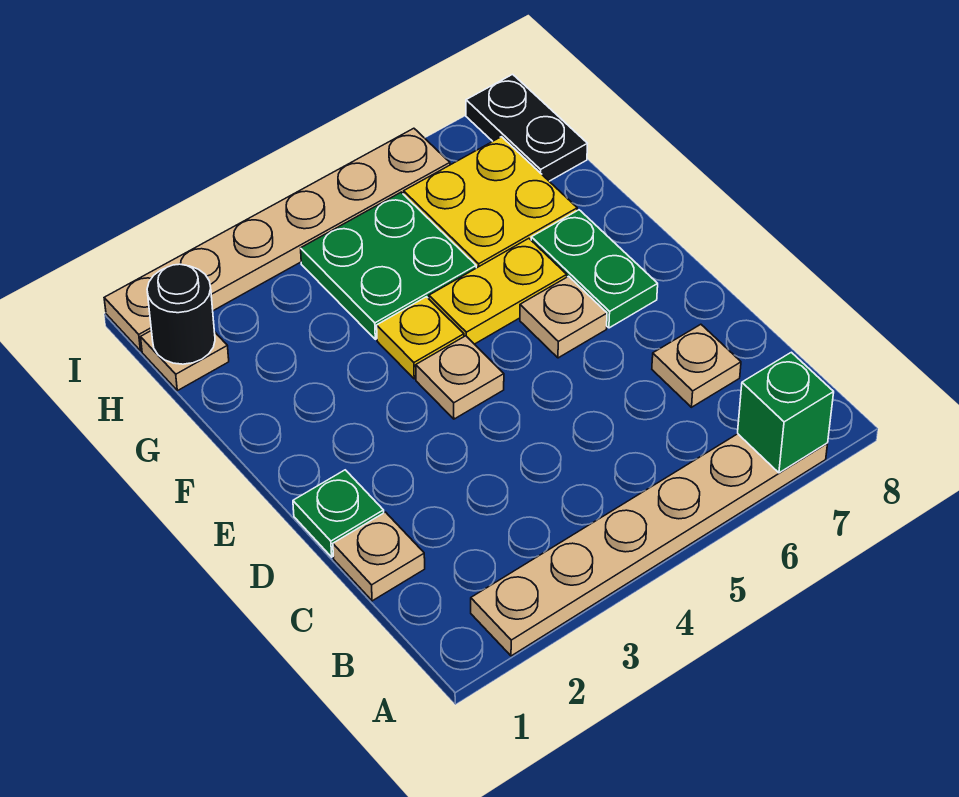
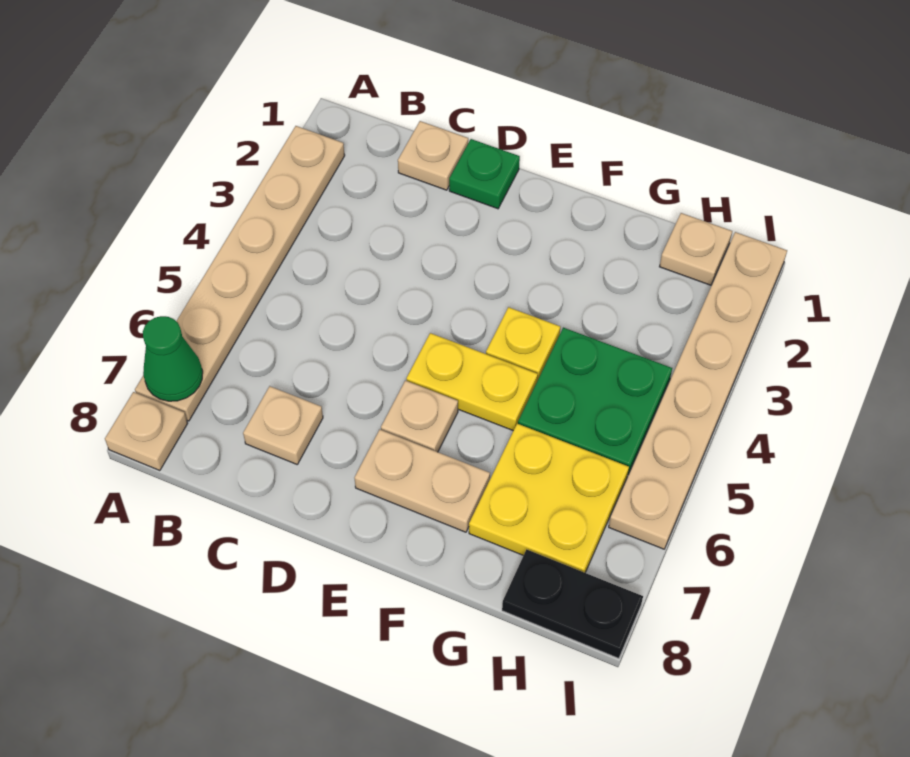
green brick A7 level 2 -> green cone A7 level 2
tan plate E4 level 1 -> tan plate A8 level 1
green plate E7:F7 level 1 -> tan plate E7:F7 level 1
yellow plate F5:F6 level 1 -> yellow plate E5:F5 level 1
black round brick H1 level 2 -> none

